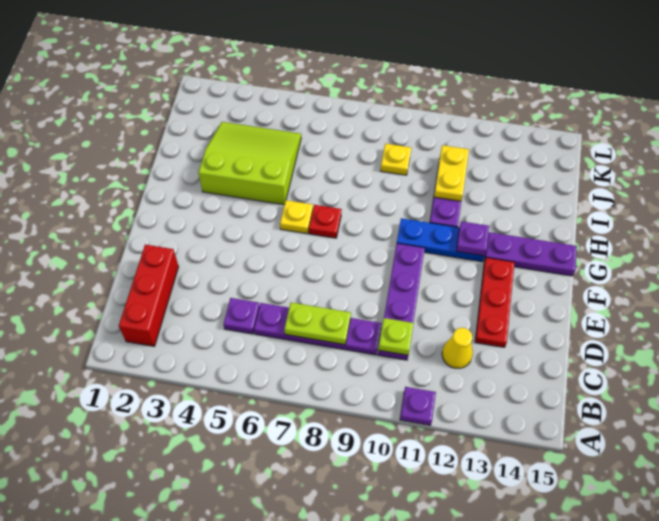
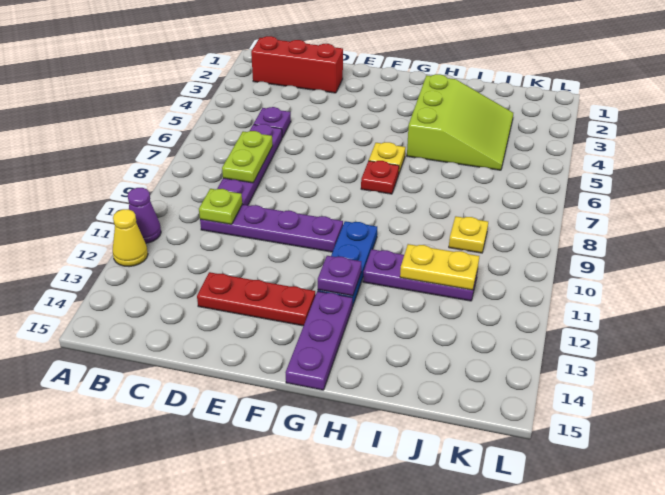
purple plate A11 level 1 -> purple cone A11 level 1
yellow cone C12 level 1 -> yellow cone A12 level 1

